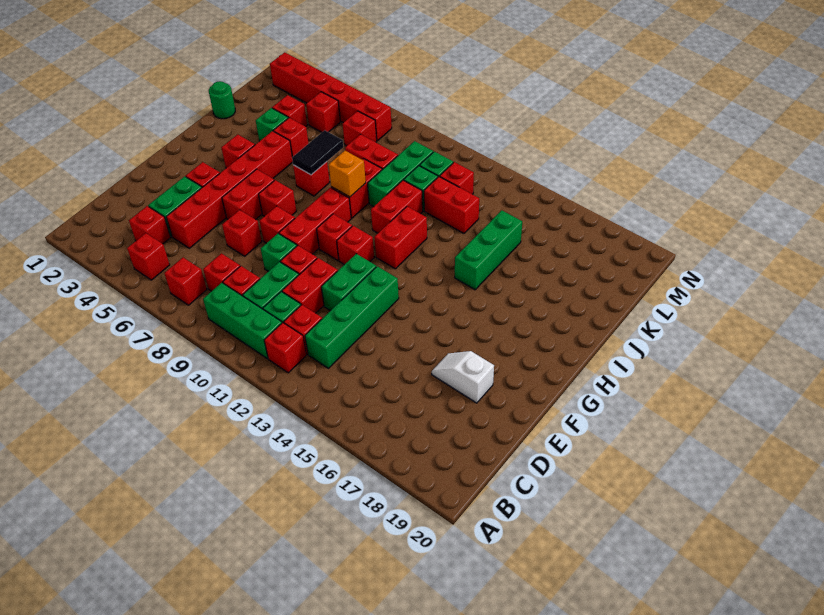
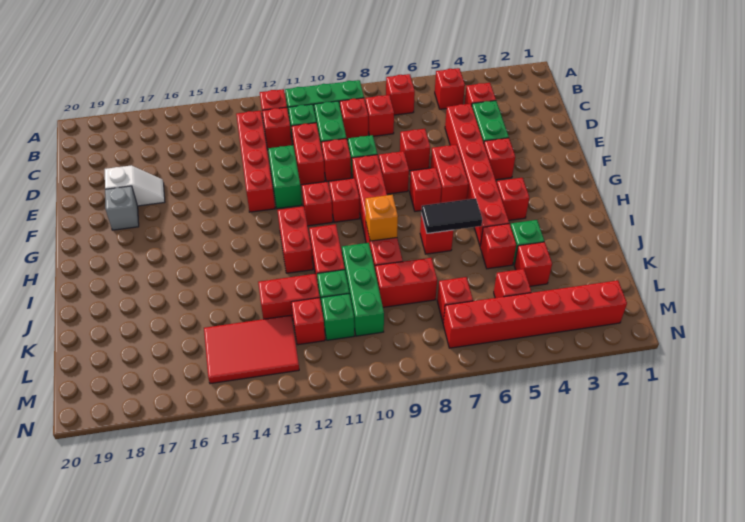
green brick C13:F13 level 1 -> red brick C13:F13 level 1
none -> grey brick F18 level 1
black tile I7:J7 level 2 -> black tile I6:I7 level 2
green brick I15:K15 level 1 -> none
green round brick J1 level 1 -> none
none -> red tile L13:M15 level 1

